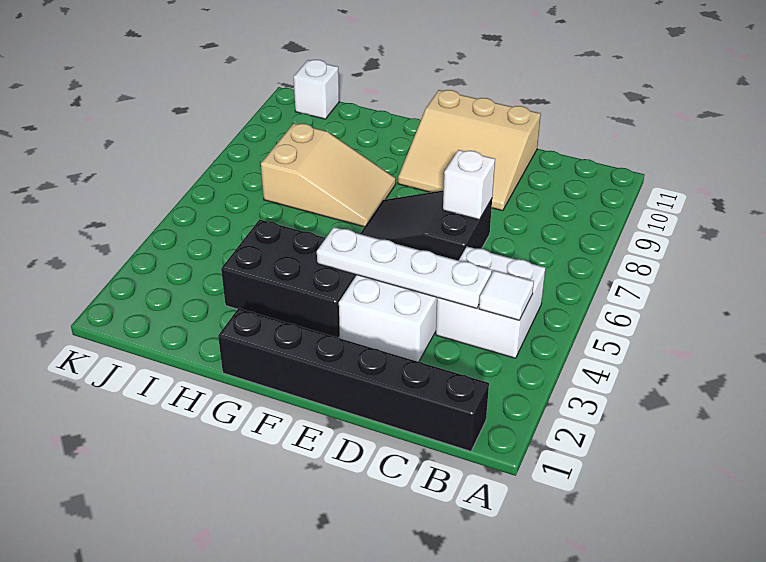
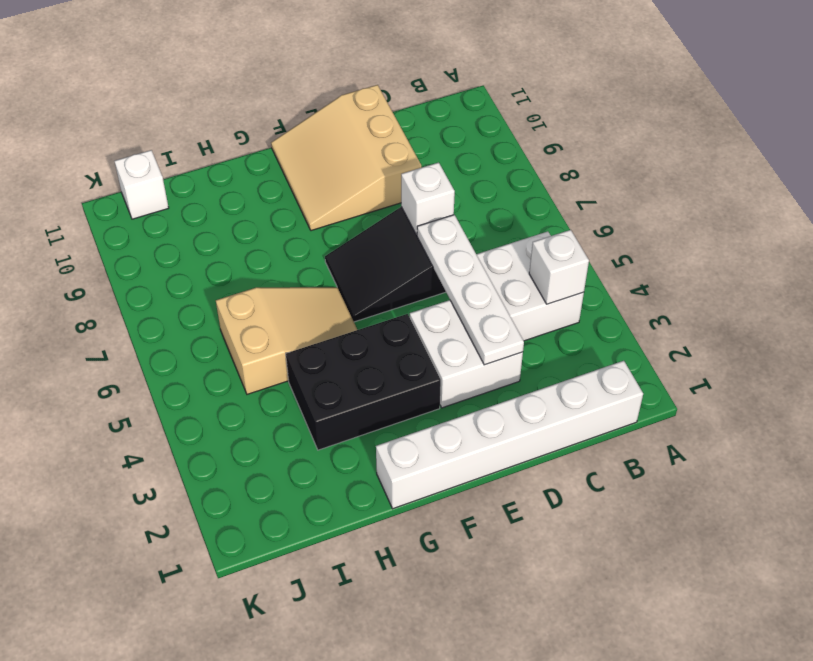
black brick B1:G1 level 1 -> white brick B1:G1 level 1
white tile B4 level 2 -> white brick B4 level 2
white plate C4:F4 level 2 -> white plate D3:D6 level 2
tan slope D9:F11 level 1 top 11 -> tan slope D9:F11 level 1 top D
tan slope G7:I8 level 1 top I -> tan slope G5:I6 level 1 top I

